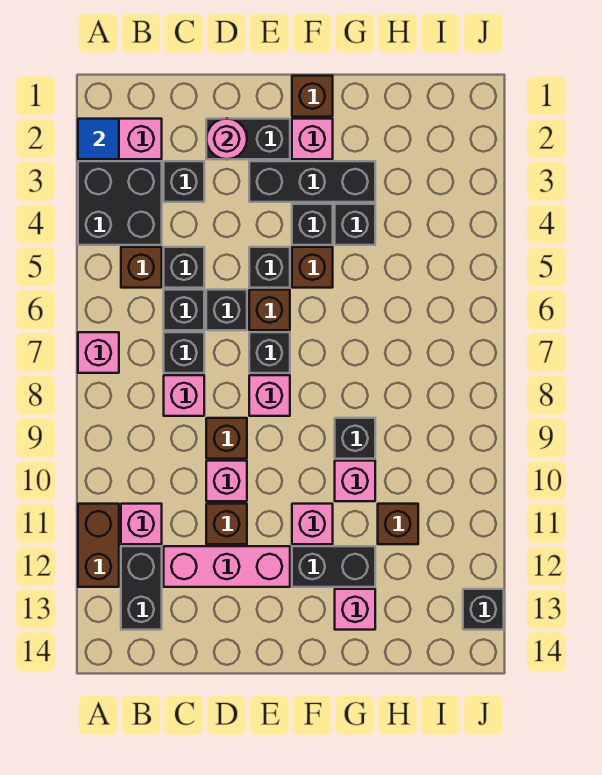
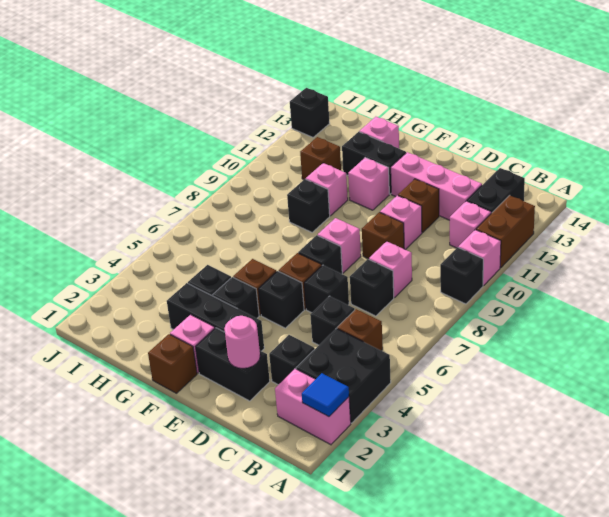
pink brick A7 level 1 -> pink brick A10 level 1
black brick C6 level 1 -> black brick A9 level 1

